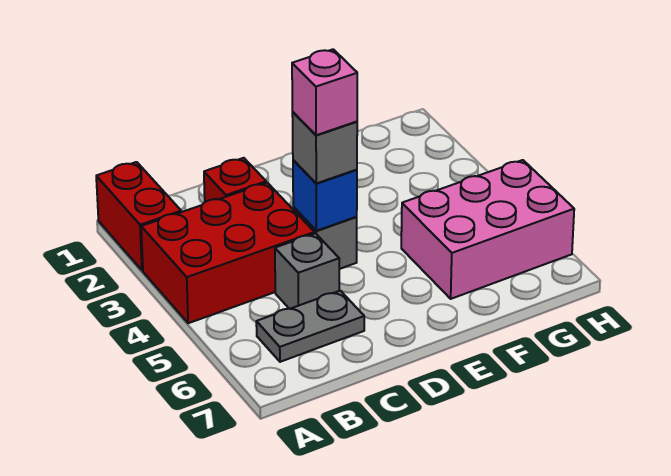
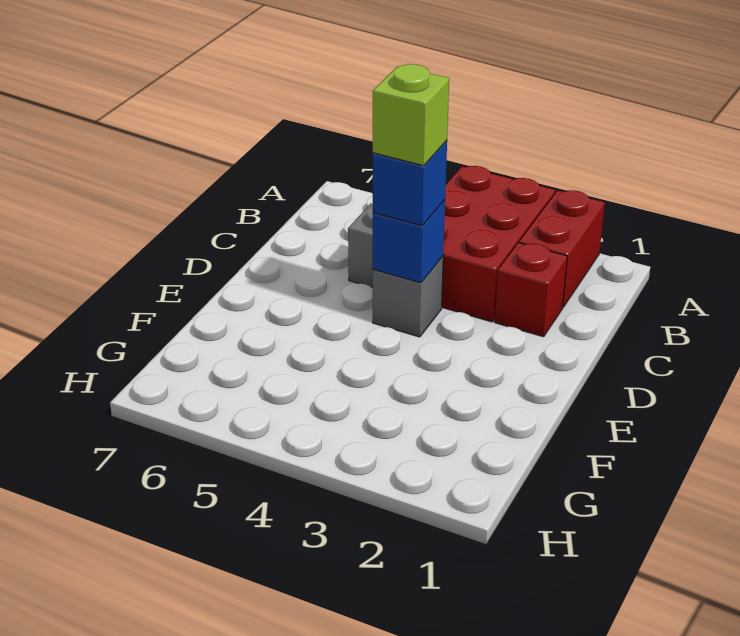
red brick A1:A2 level 1 -> red brick A2:B2 level 1
grey plate B6:C6 level 1 -> none
grey brick D4 level 3 -> blue brick D4 level 3
pink brick D4 level 4 -> lime brick D4 level 4
pink brick F5:H6 level 1 -> none

